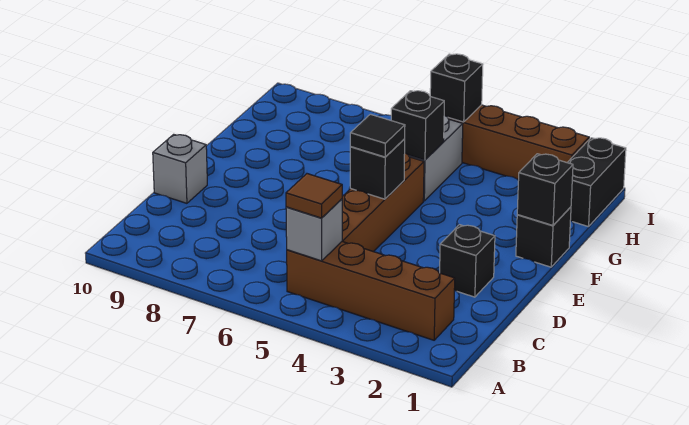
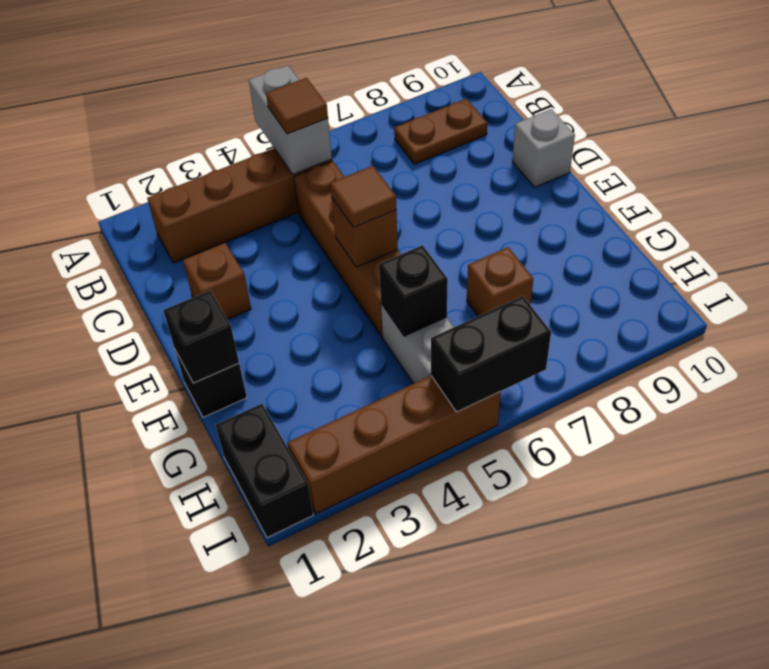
grey brick B5 level 2 -> grey brick A5:B5 level 2
none -> brown plate B8:B9 level 1
black brick D2 level 1 -> brown brick D2 level 1
black brick E5 level 2 -> brown brick E5 level 2
black tile E5 level 3 -> brown tile E5 level 3
none -> brown brick G7 level 1
black brick I5 level 2 -> black brick I5:I6 level 2

